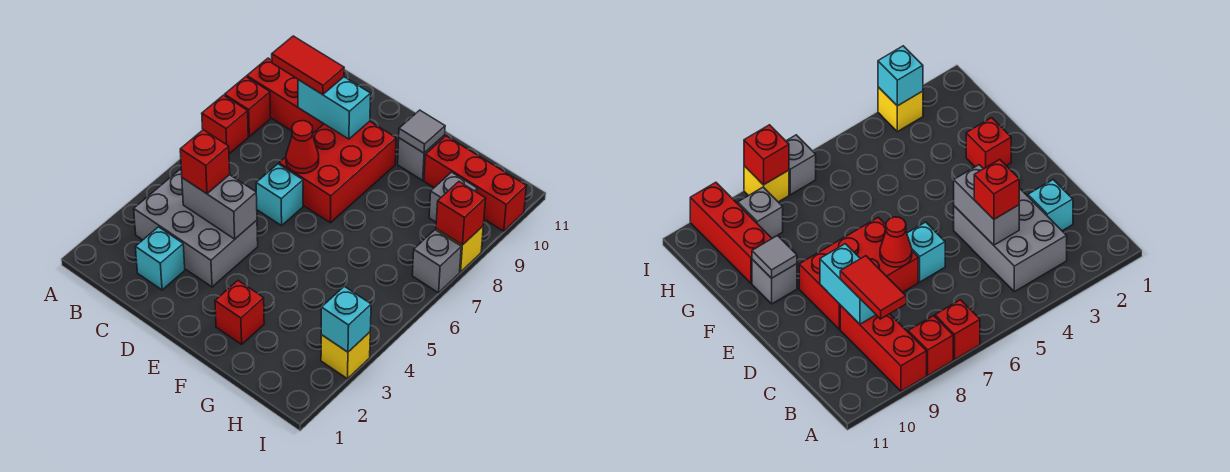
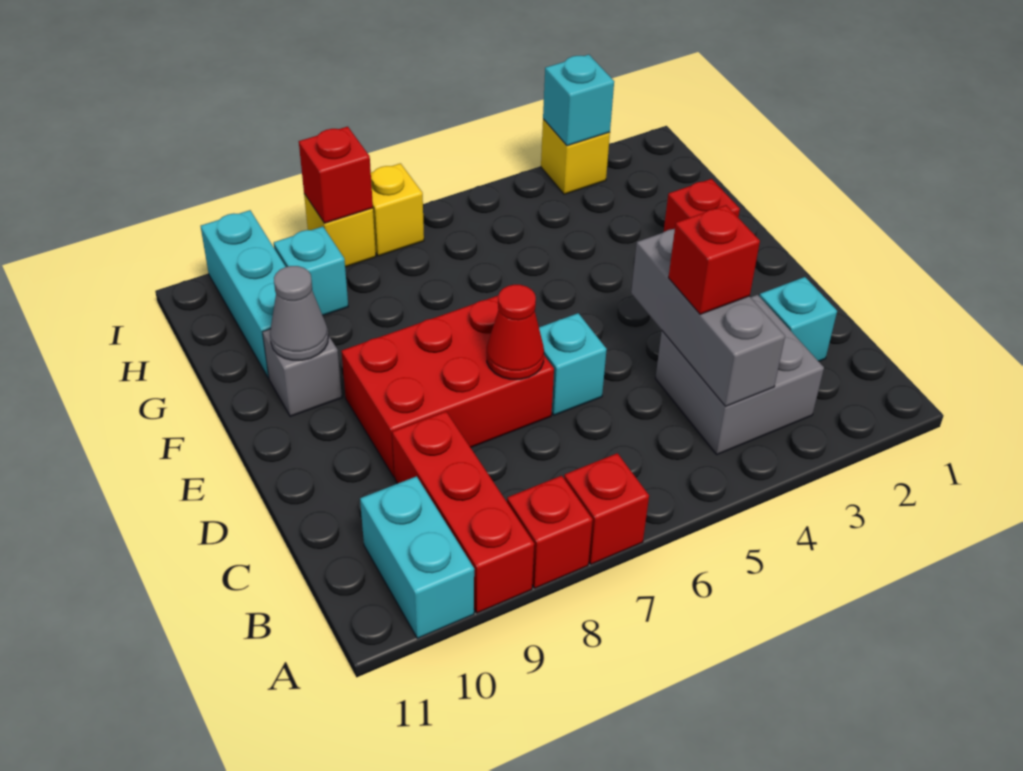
grey brick B3:D4 level 1 -> grey brick B3:C4 level 1
red tile B9:C9 level 3 -> none
grey brick C4:D4 level 2 -> grey brick B4:D4 level 2
cyan brick C9:D9 level 2 -> cyan brick A10:B10 level 1
grey tile F10 level 2 -> grey cone F10 level 2
red brick G10:I10 level 1 -> cyan brick G10:I10 level 1
grey brick H9 level 1 -> cyan brick H9 level 1
grey brick I7 level 1 -> yellow brick I7 level 1

